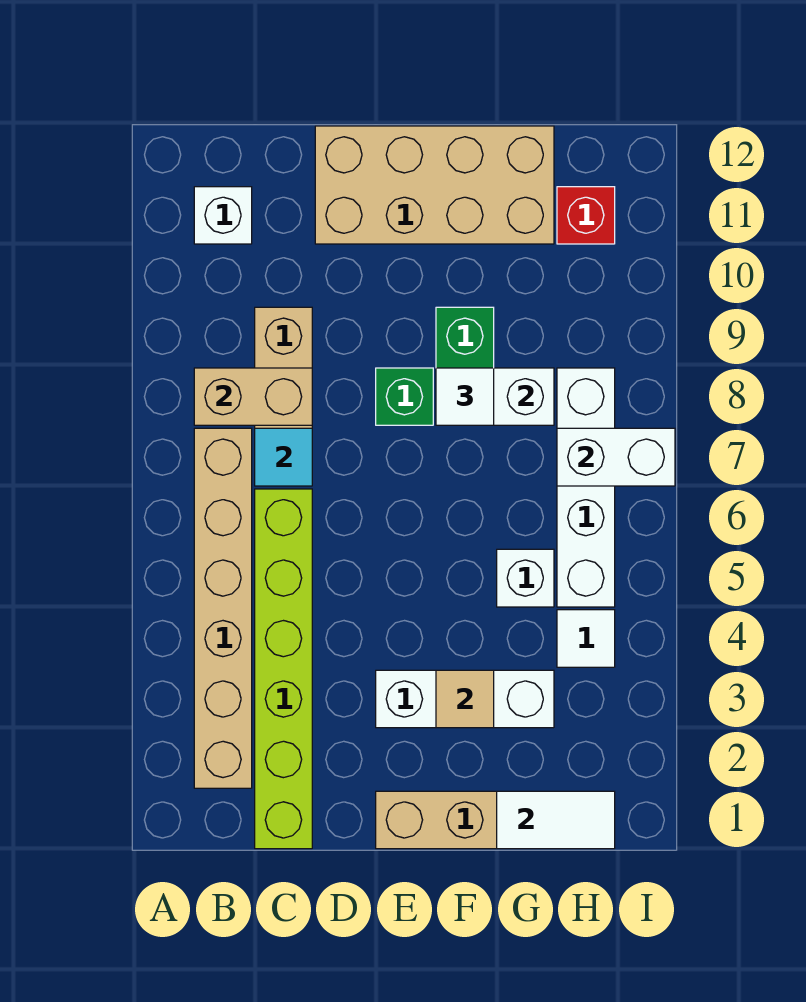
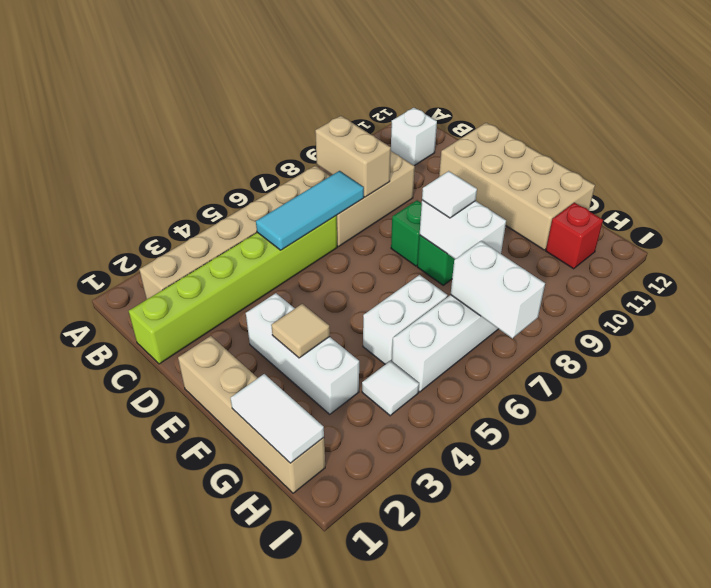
cyan tile C7 level 2 -> cyan tile C5:C7 level 2
white brick G5 level 1 -> white brick G5:G6 level 1

